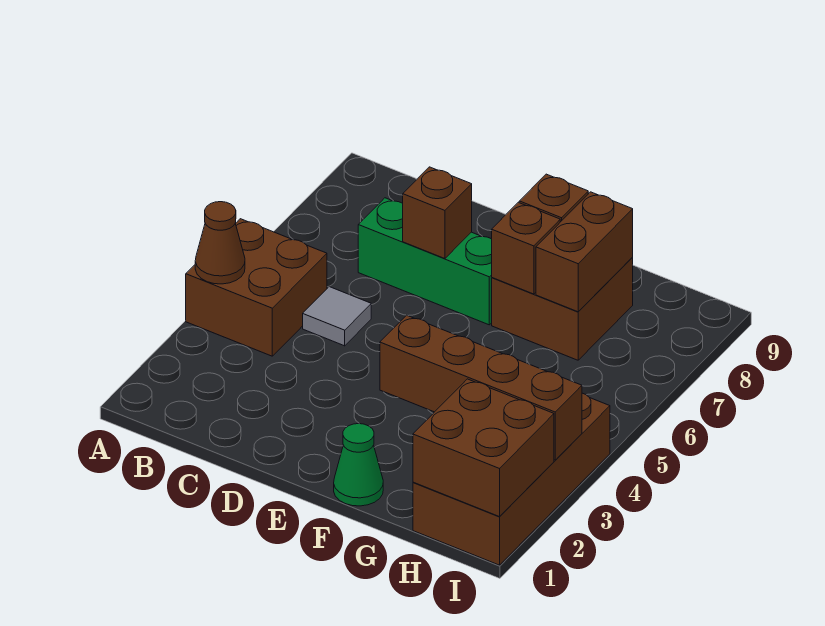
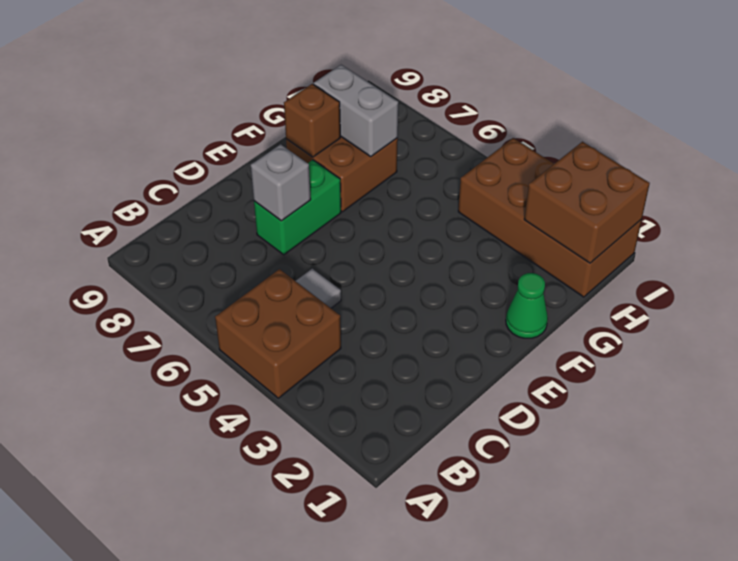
brown cone A4 level 2 -> none
green brick C7:E7 level 1 -> green brick D7:E7 level 1
brown brick D7 level 2 -> grey brick D7 level 2
brown brick F3:I3 level 2 -> none
brown brick F7 level 2 -> none
brown brick G7:G8 level 2 -> grey brick G7:G8 level 2

